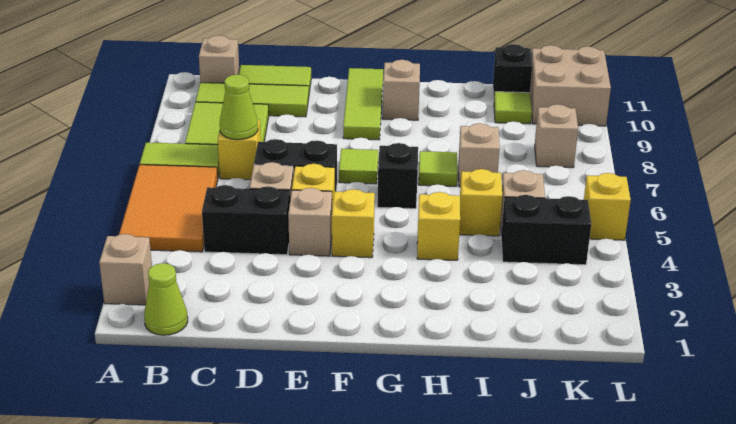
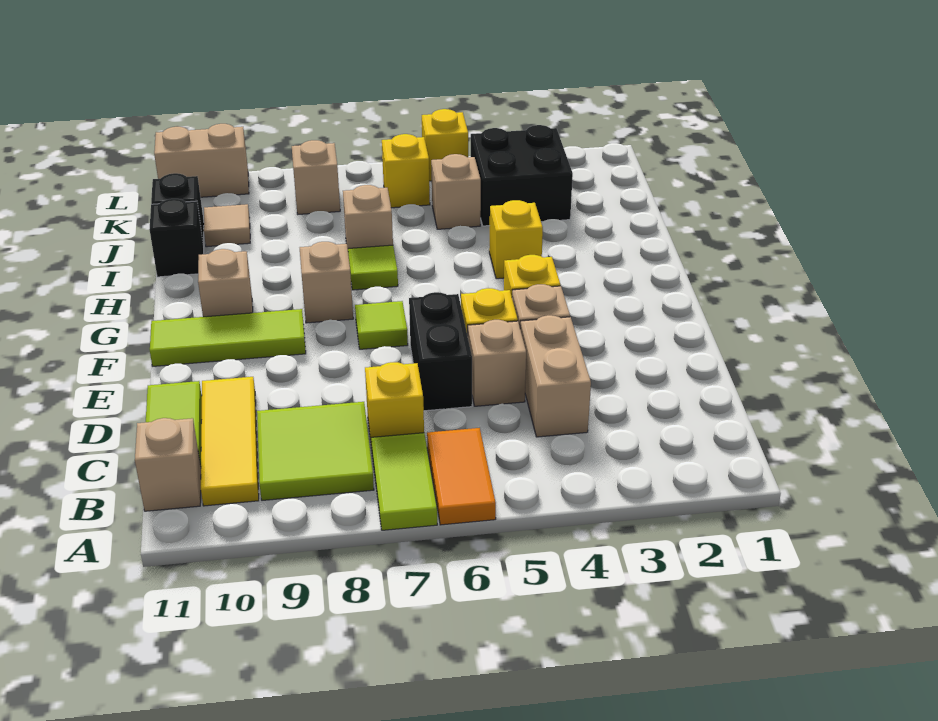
tan brick A2 level 1 -> tan brick G8 level 1
orange tile A4:B6 level 1 -> orange tile A6:B6 level 1
lime cone B1 level 1 -> none
lime tile B10:D10 level 1 -> yellow tile B10:D10 level 1
black brick C4:D4 level 1 -> tan brick C4:D4 level 1
lime cone C7 level 2 -> none
black brick G6 level 1 -> black brick I11 level 1
yellow brick I5 level 1 -> yellow brick K6 level 1
black brick J4:K4 level 1 -> black brick J3:K4 level 1
lime tile J10 level 1 -> tan tile J10 level 1
tan brick K10:L11 level 1 -> tan brick L10:L11 level 1

